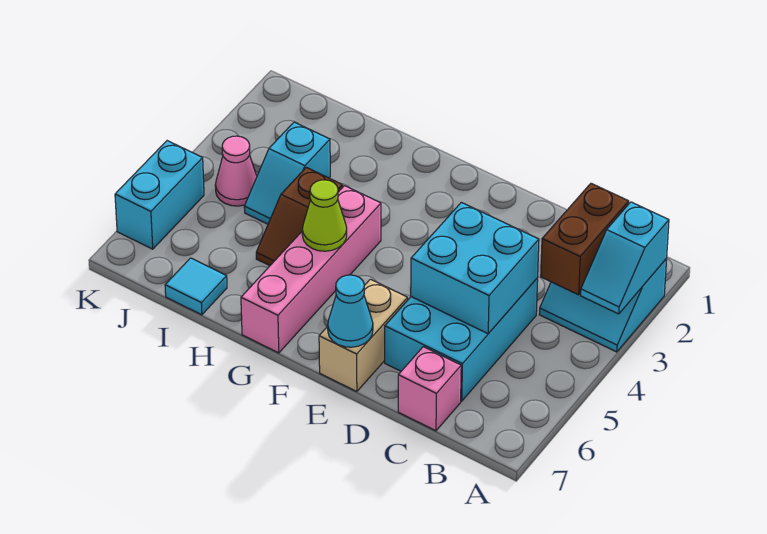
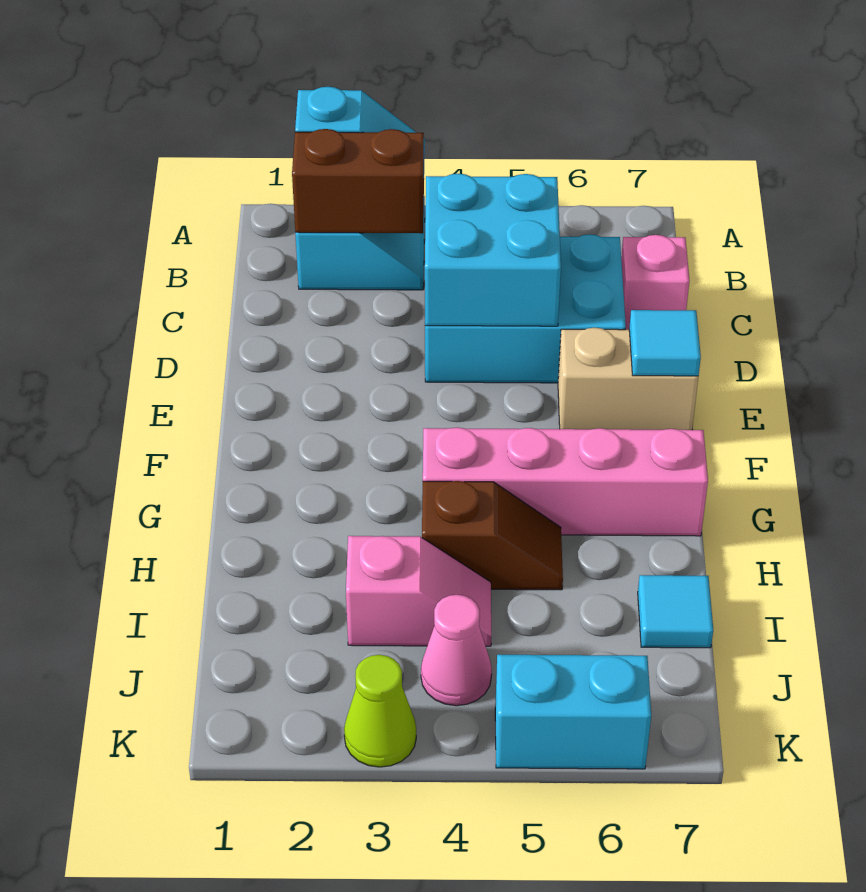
cyan cone E7 level 2 -> cyan tile E7 level 2
lime cone G5 level 2 -> lime cone K3 level 1
cyan slope I3:I4 level 1 top 3 -> pink slope I3:I4 level 1 top 3

